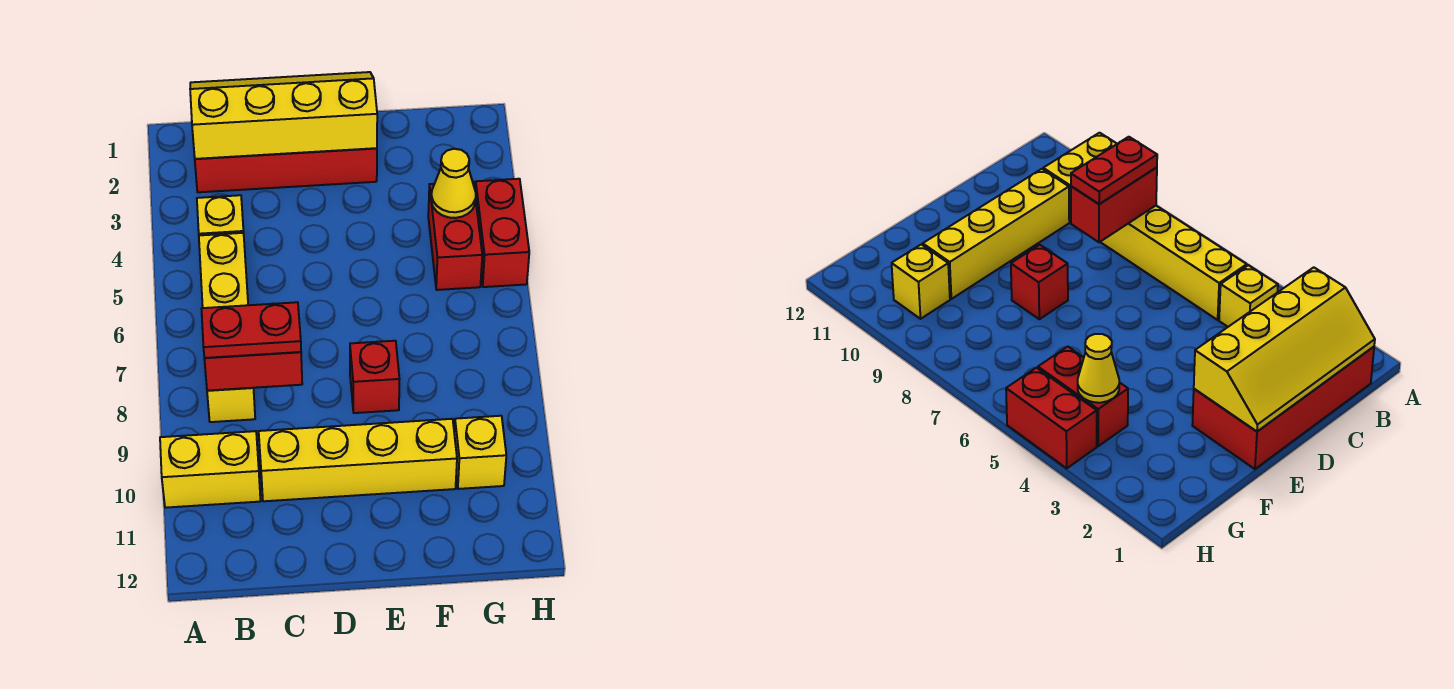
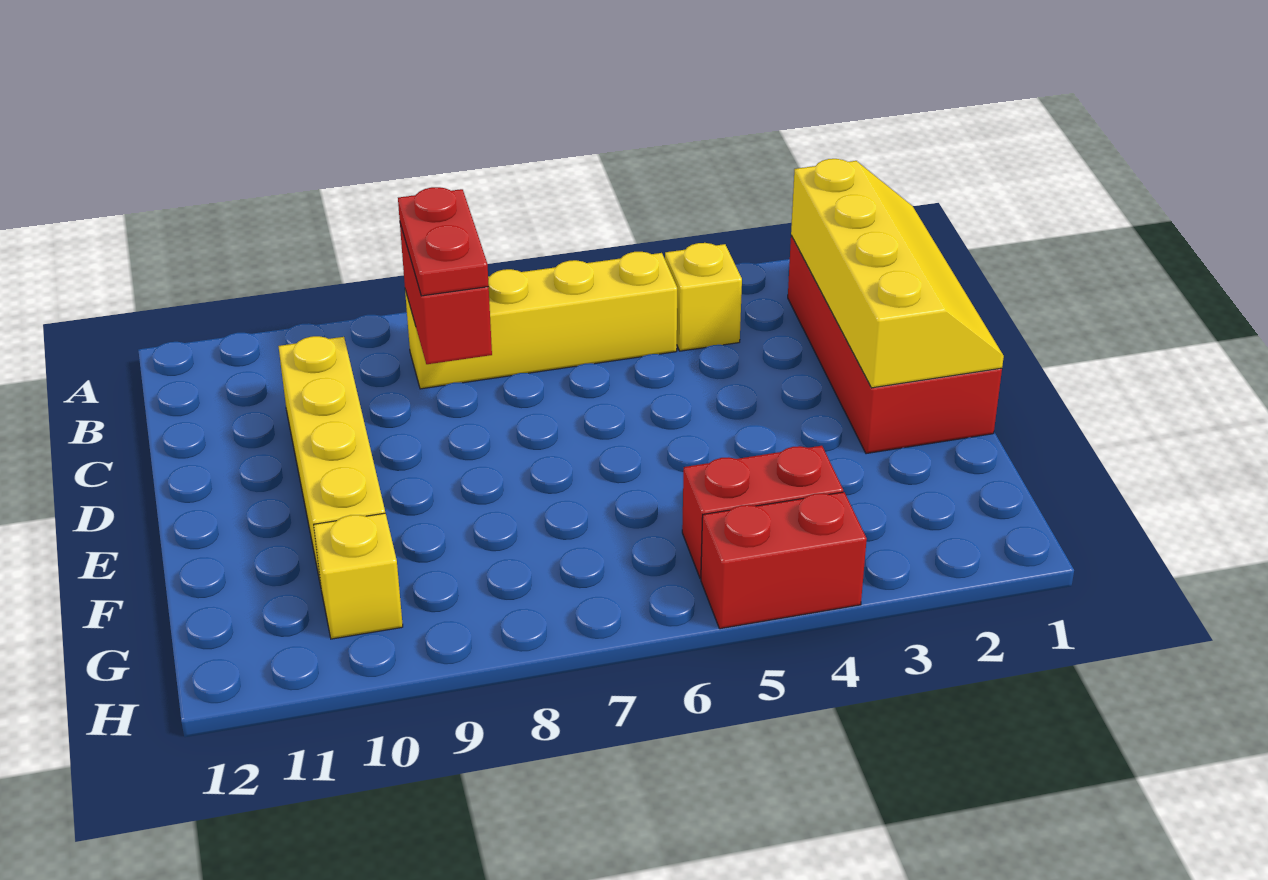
yellow brick A10:B10 level 1 -> none
red brick E8 level 1 -> none
yellow cone G4 level 2 -> none

